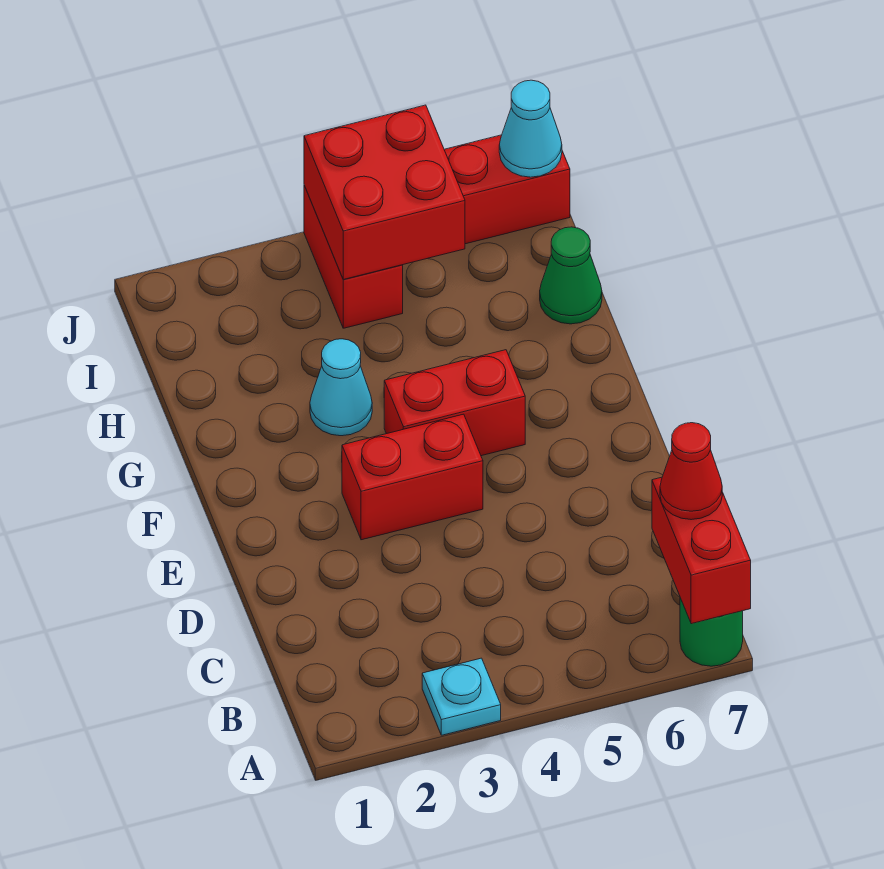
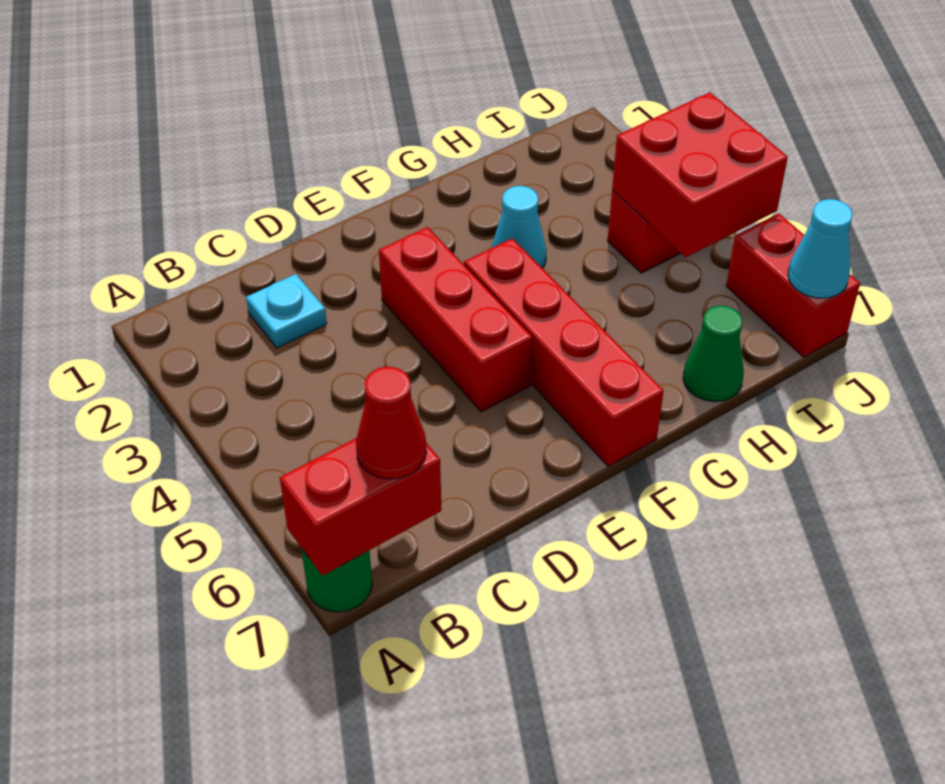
cyan plate A3 level 1 -> cyan plate C2 level 1
red brick E3:E4 level 1 -> red brick E3:E5 level 1
red brick F4:F5 level 1 -> red brick F4:F7 level 1

